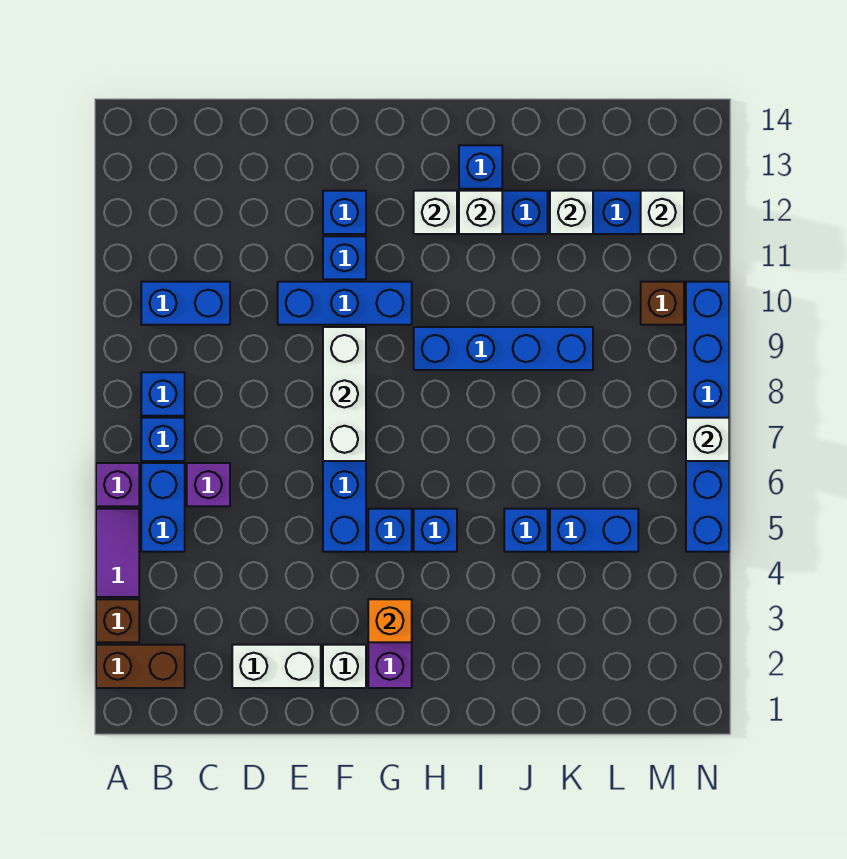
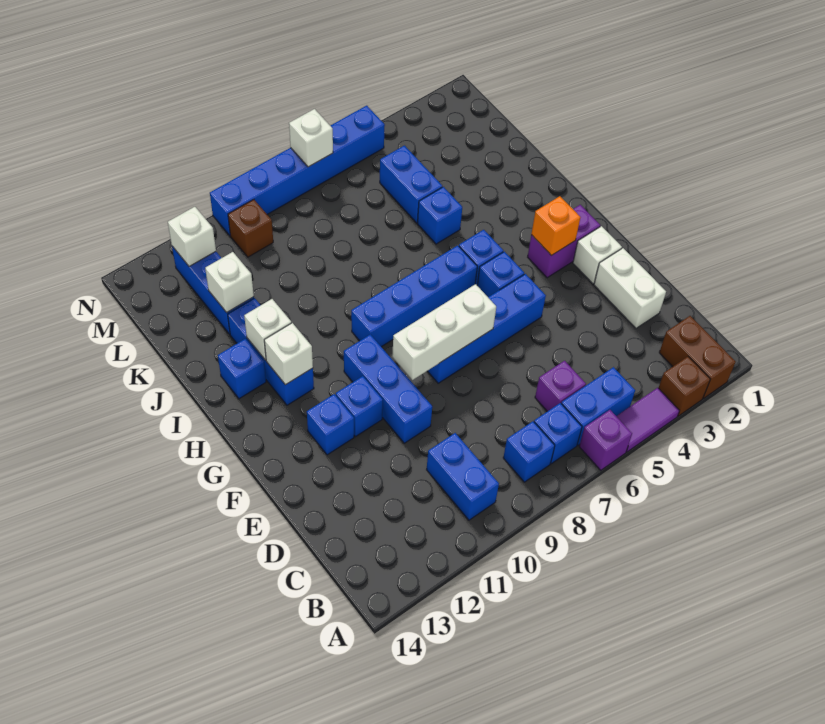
blue brick H9:K9 level 1 -> blue brick H6:H9 level 1

